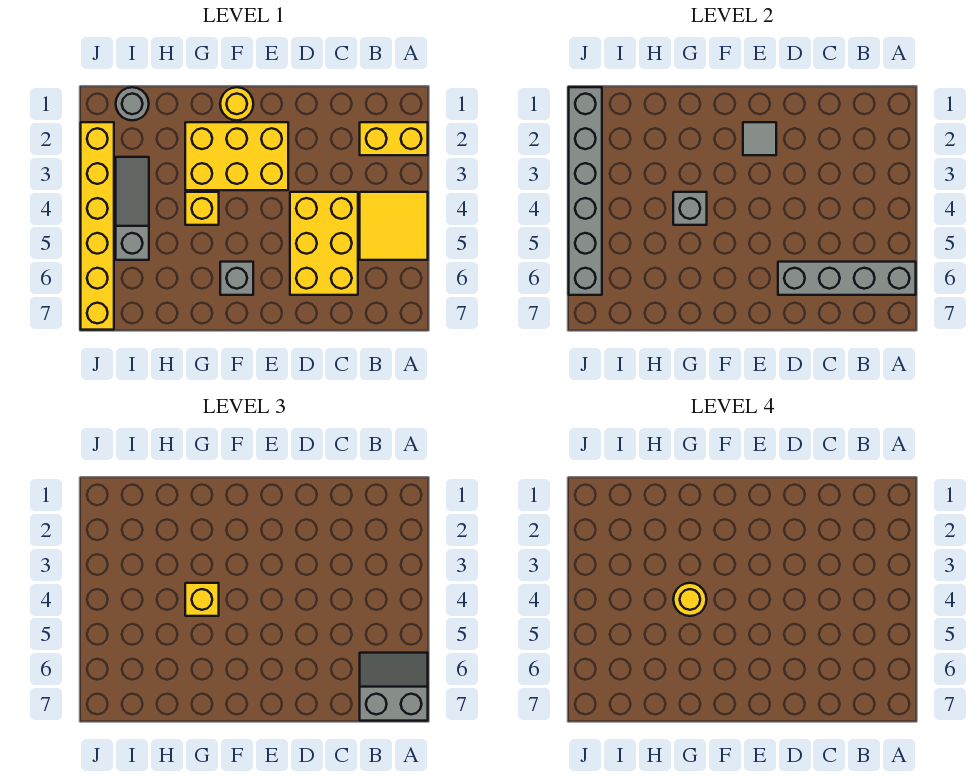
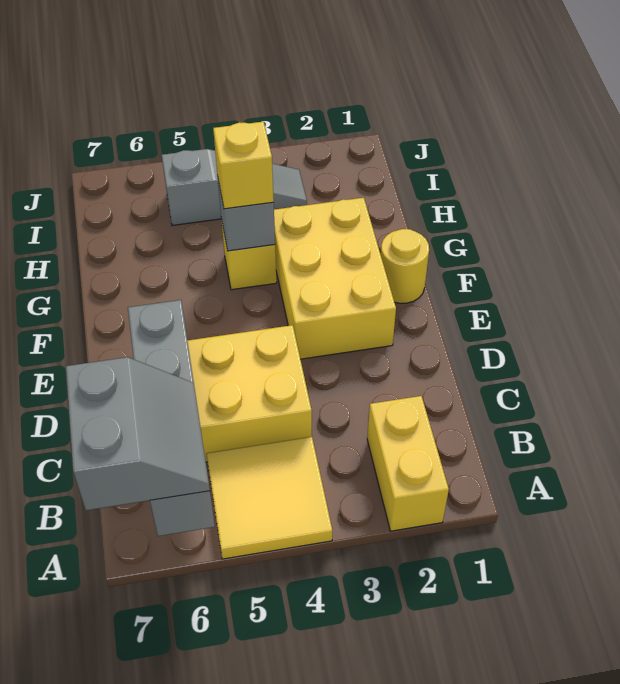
grey tile E2 level 2 -> none
grey brick F6 level 1 -> none
yellow round brick G4 level 4 -> none
grey round brick I1 level 1 -> none
grey brick J1:J6 level 2 -> none
yellow brick J2:J7 level 1 -> none

